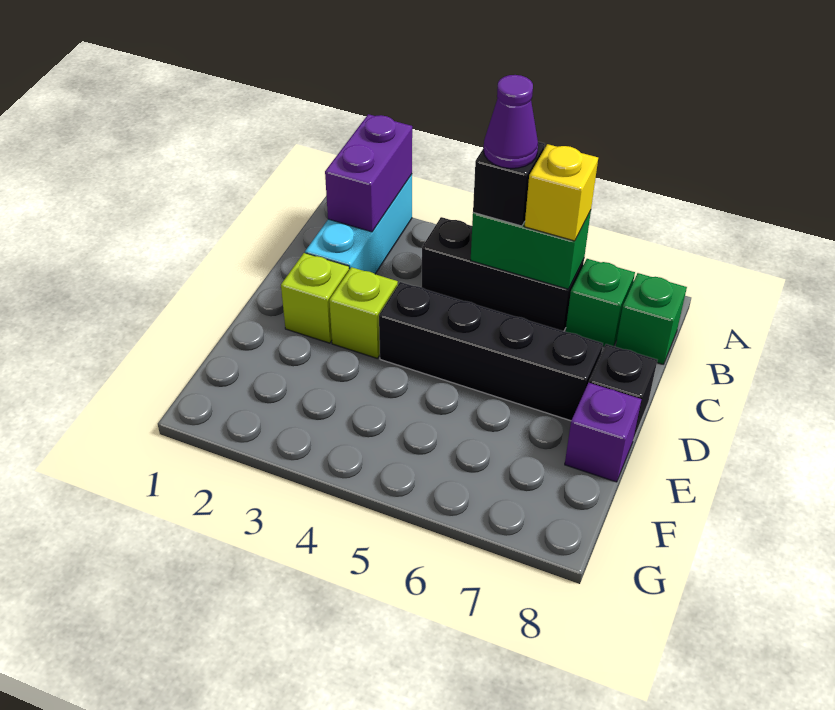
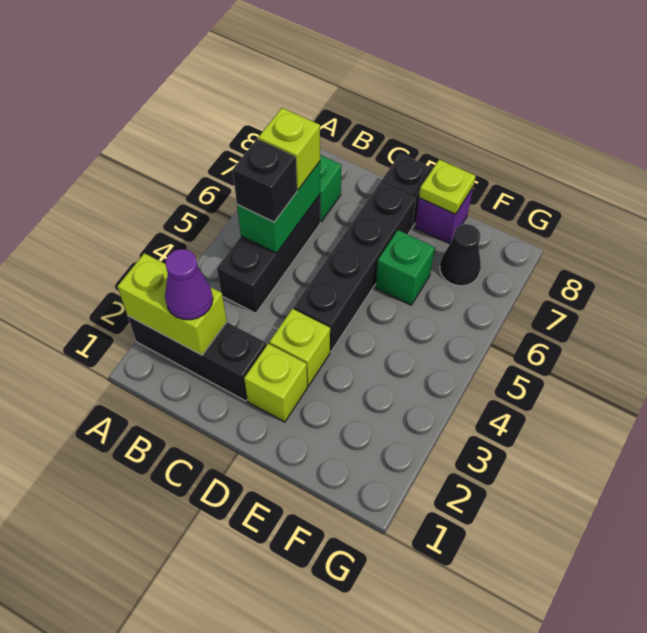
cyan brick A2:C2 level 1 -> black brick A2:C2 level 1
purple brick A2:B2 level 2 -> lime brick A2:B2 level 2
purple cone B5 level 4 -> purple cone B2 level 3
yellow brick B6 level 3 -> lime brick B6 level 3
green brick B8 level 1 -> green brick E6 level 1
none -> lime plate E8 level 2
none -> black cone F7 level 1

